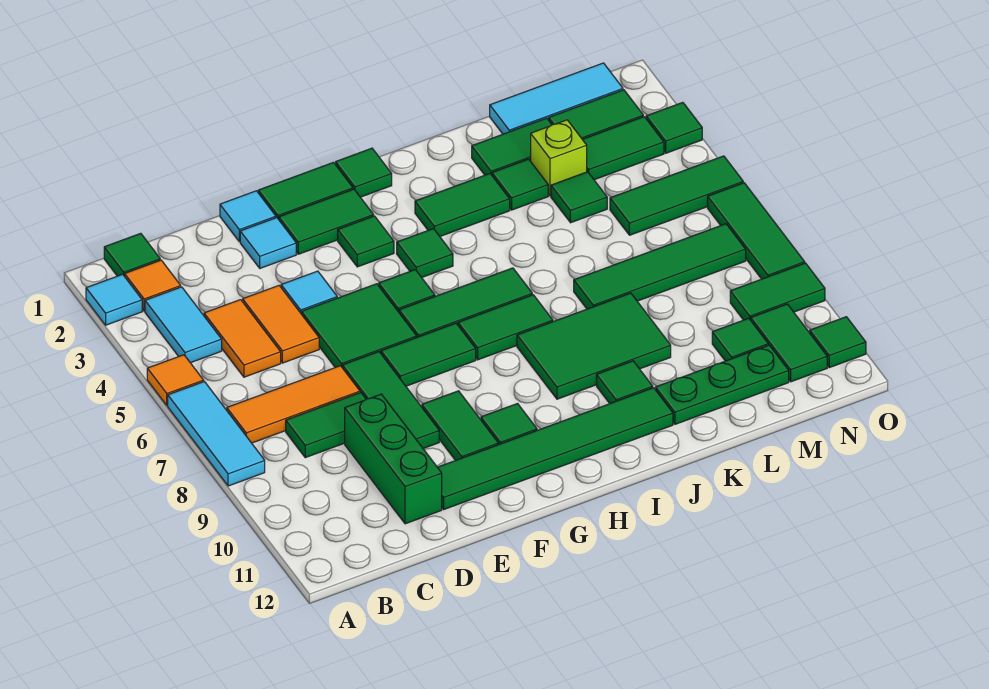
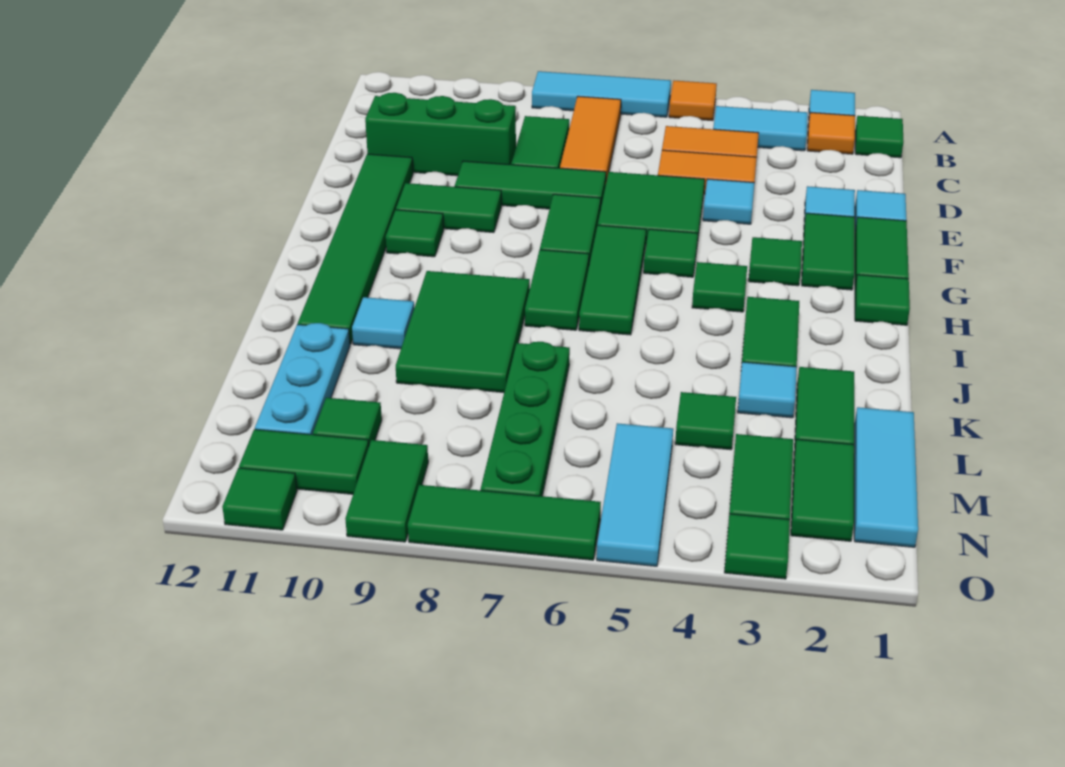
green tile J10 level 1 -> cyan tile J10 level 1
green tile K3 level 1 -> cyan tile K3 level 1
green tile K7:N7 level 1 -> green plate K7:N7 level 1
green plate K11:M11 level 1 -> cyan plate K11:M11 level 1
lime brick L3 level 1 -> none
green tile M5:O5 level 1 -> cyan tile M5:O5 level 1

